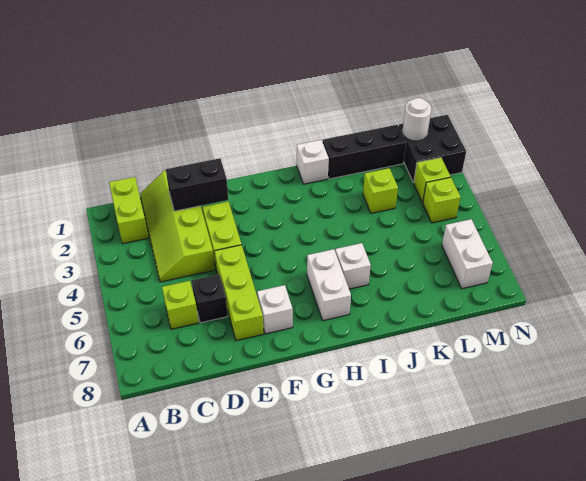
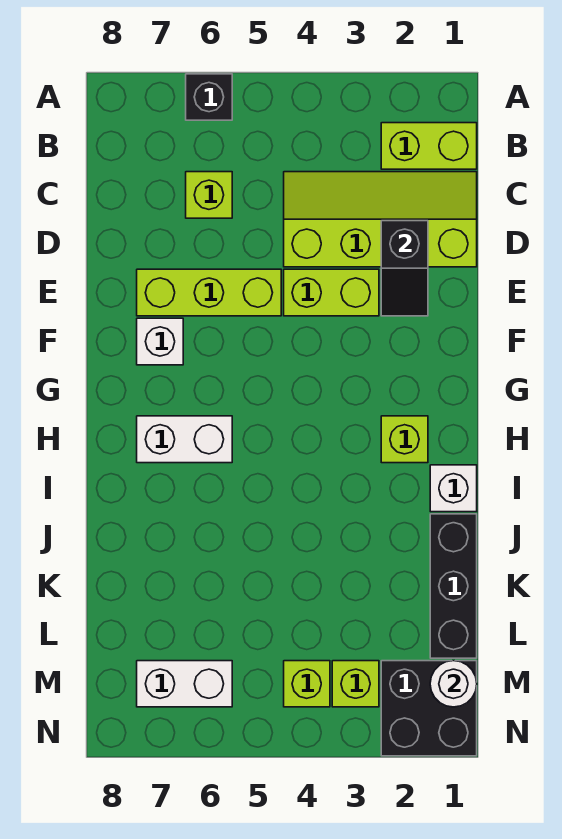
black brick D2:E2 level 2 -> black slope D2:E2 level 2 top D
black brick D6 level 1 -> black brick A6 level 1
white brick I6 level 1 -> none
lime brick K3 level 1 -> lime brick H2 level 1

